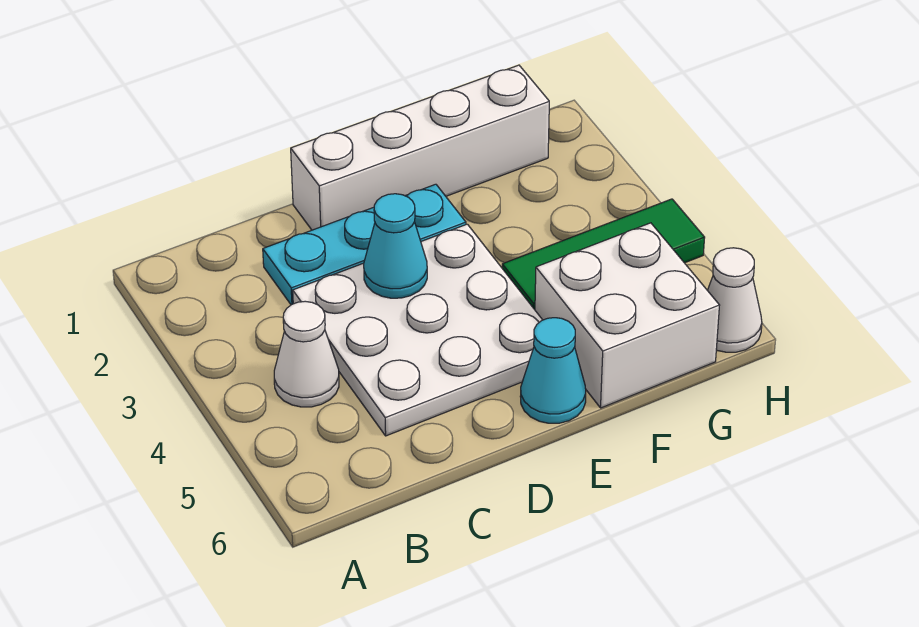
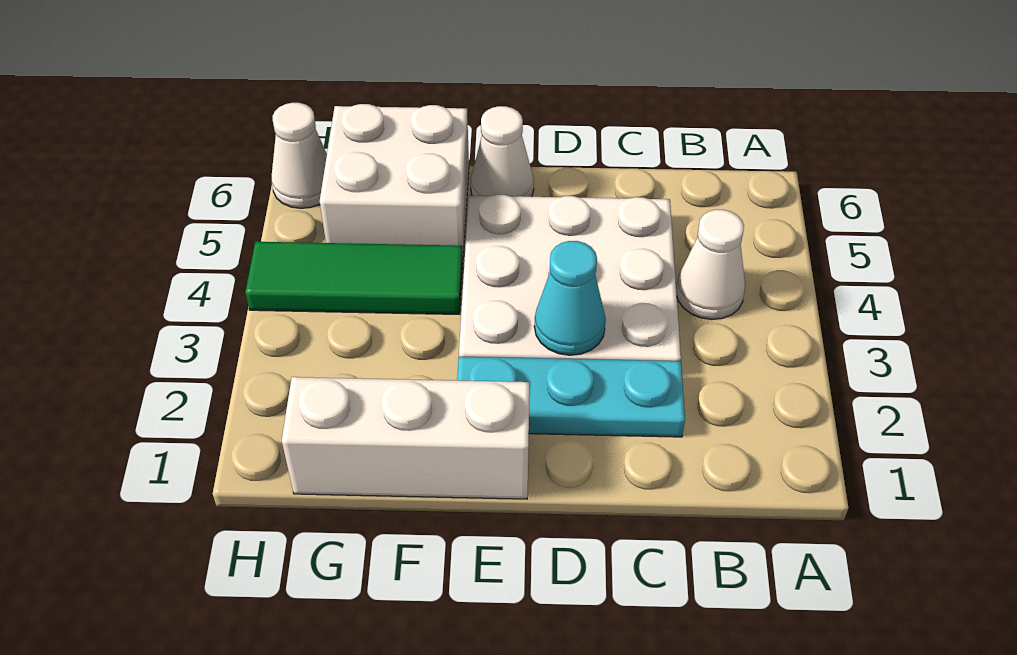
white brick D1:G1 level 1 -> white brick E1:G1 level 1
cyan cone E6 level 1 -> white cone E6 level 1

